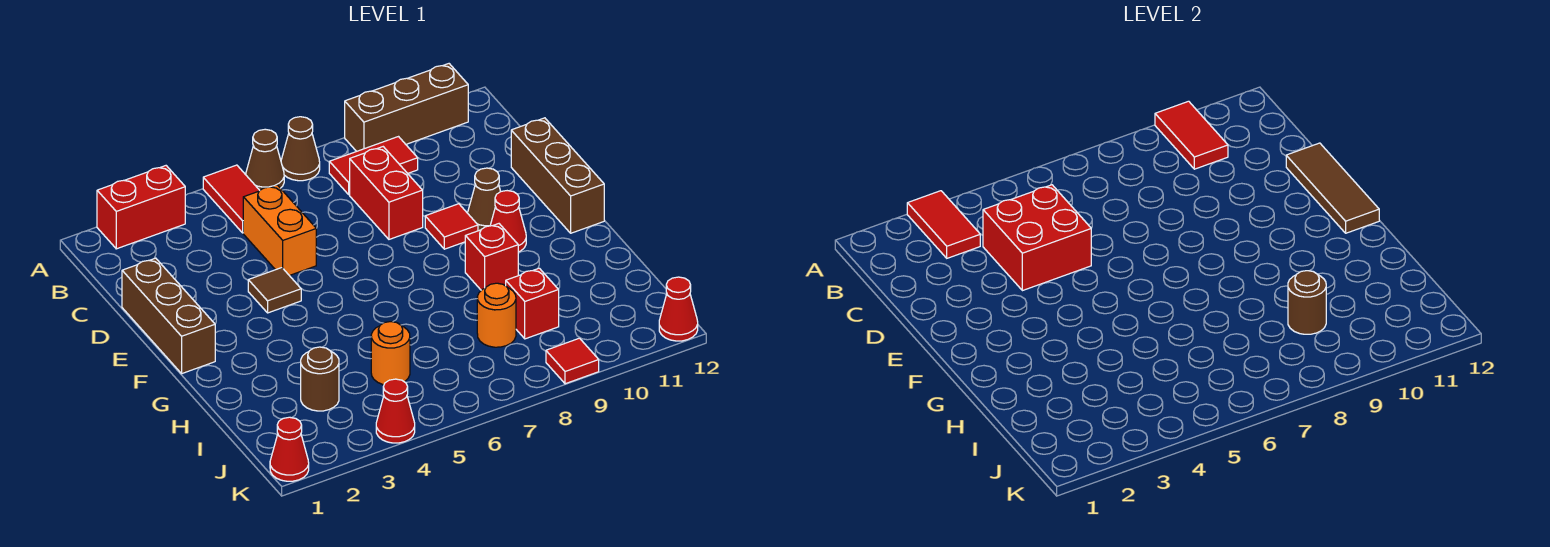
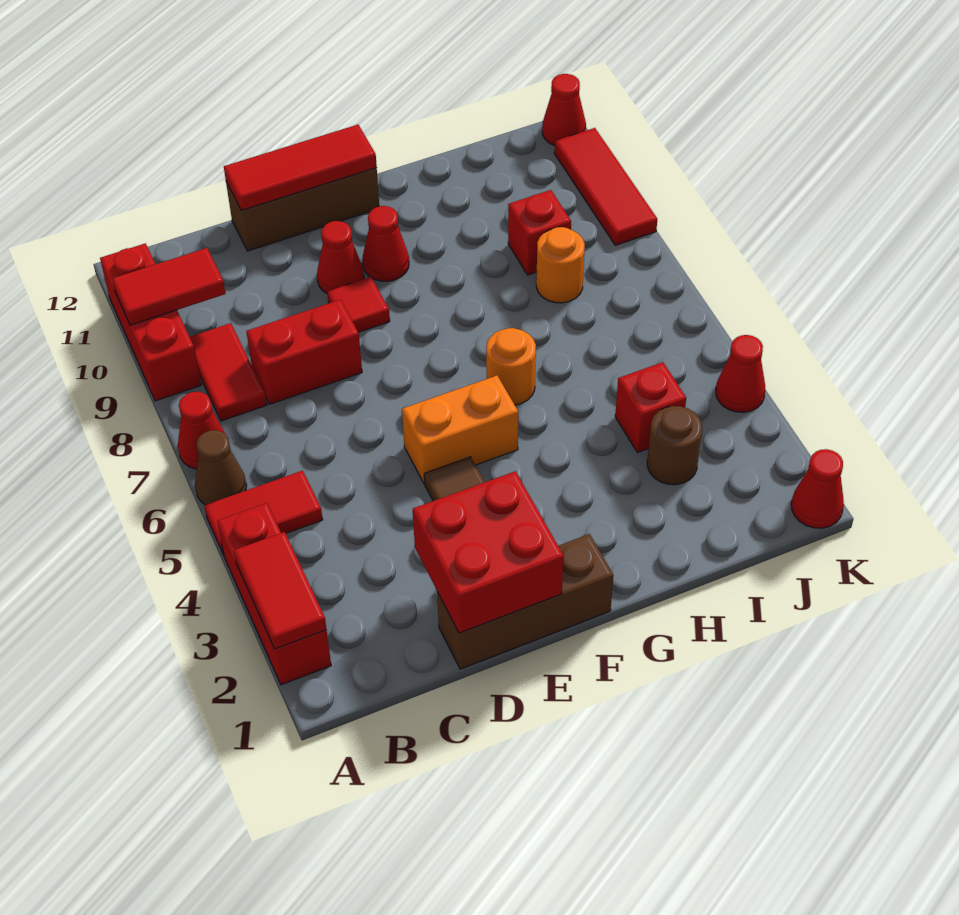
red brick A2:A3 level 1 -> red brick A2:A4 level 1
red tile A3:B3 level 2 -> red tile A2:A3 level 2
brown cone A7 level 1 -> red cone A7 level 1
brown brick A9:A11 level 1 -> red brick A9:A11 level 1
red brick C4:D5 level 2 -> red brick D1:E2 level 2
orange brick C5:D5 level 1 -> orange brick E5:F5 level 1
brown tile D12:F12 level 2 -> red tile D12:F12 level 2
brown cone E10 level 1 -> red cone E10 level 1
red brick G9 level 1 -> red brick I4 level 1
orange round brick I5 level 1 -> orange round brick G6 level 1
brown round brick I9 level 2 -> none
red tile K9 level 1 -> red tile K9:K11 level 1

